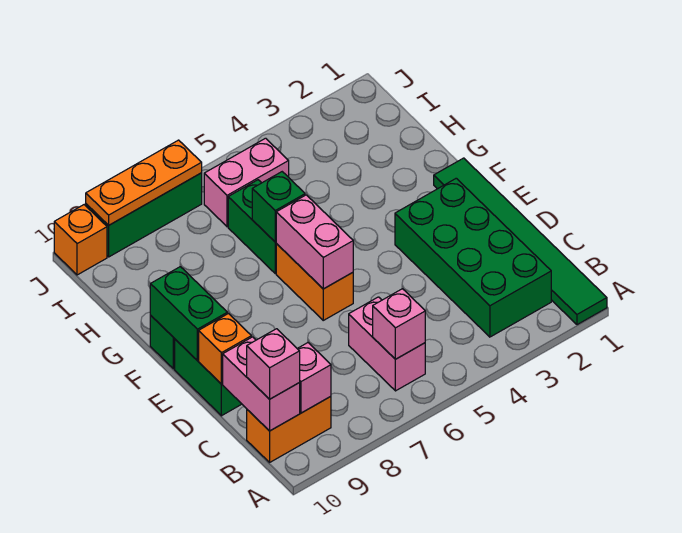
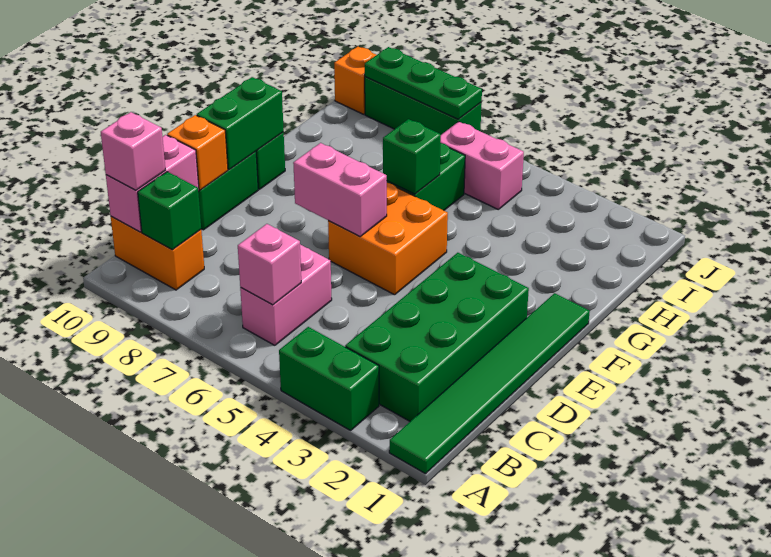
none -> green brick A3:A4 level 1
pink brick B9 level 2 -> green brick B9 level 2
orange brick E6:F6 level 1 -> orange brick E5:F6 level 1
pink brick E6:F6 level 2 -> pink brick E6:E7 level 2
orange plate J7:J9 level 2 -> green plate J7:J9 level 2

